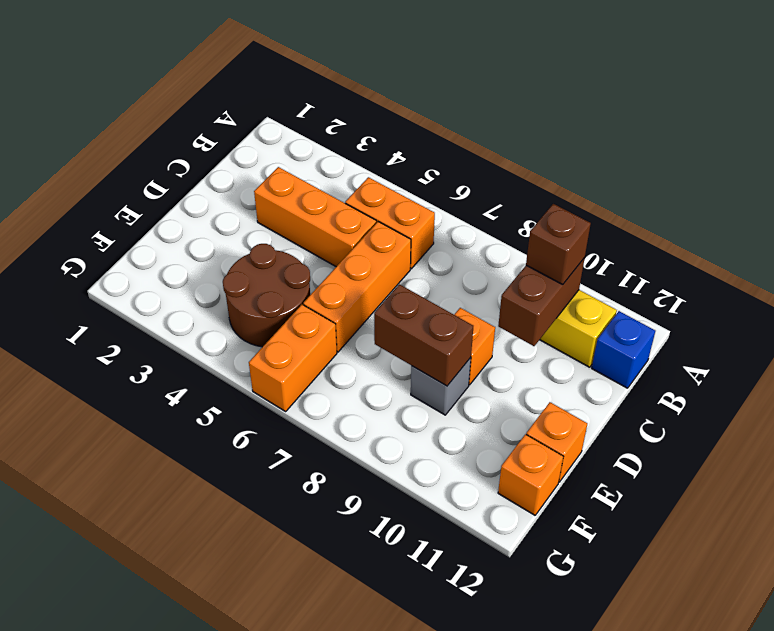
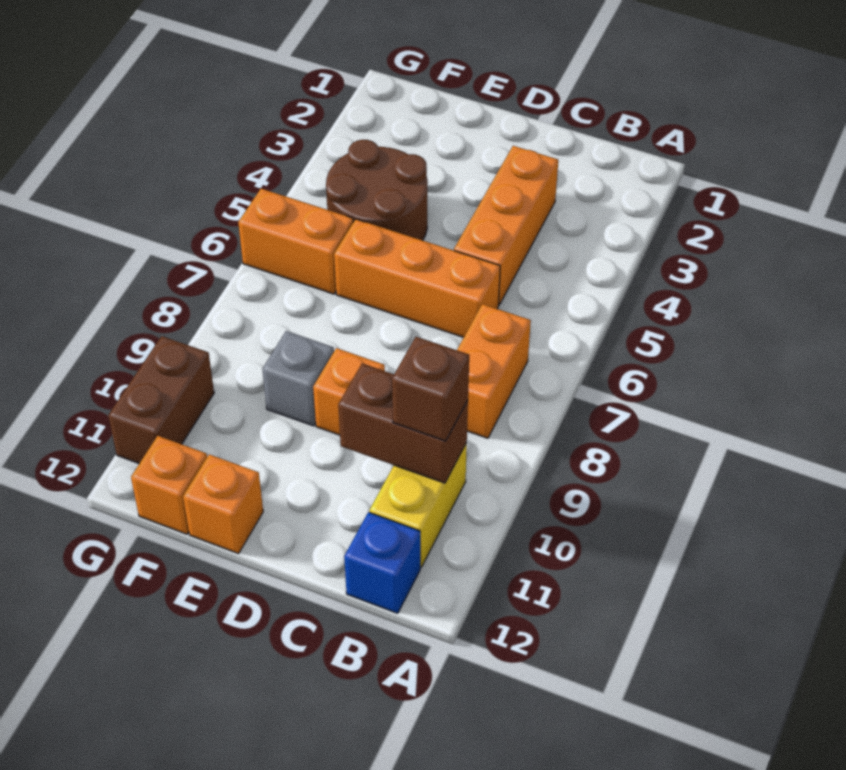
orange brick B5:B6 level 1 -> orange brick B7:B8 level 1
brown brick E8:E9 level 2 -> brown brick G10:G11 level 1

